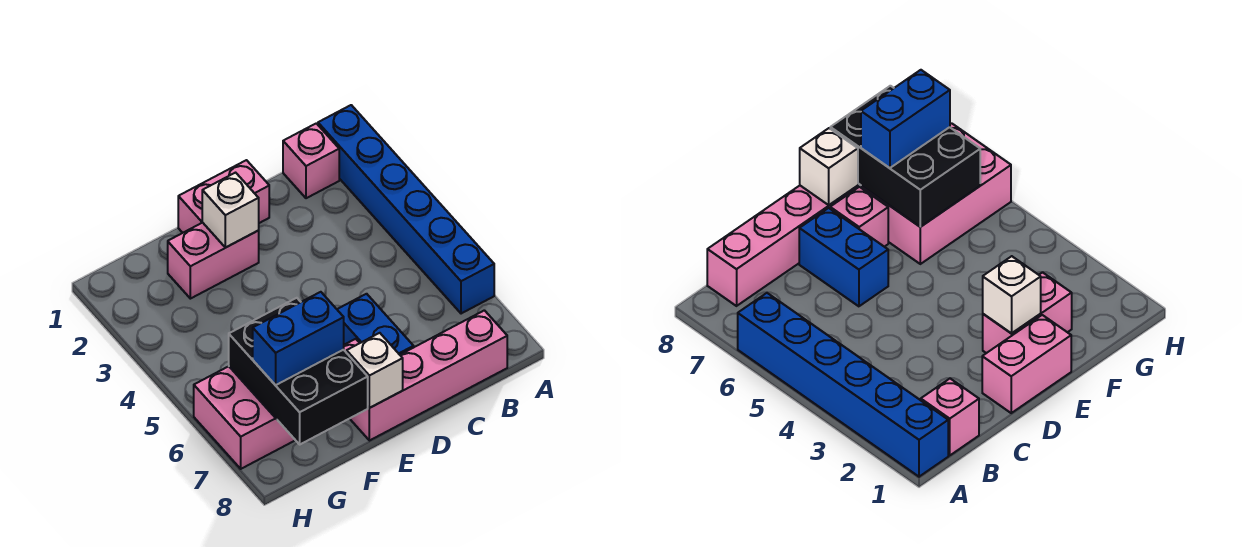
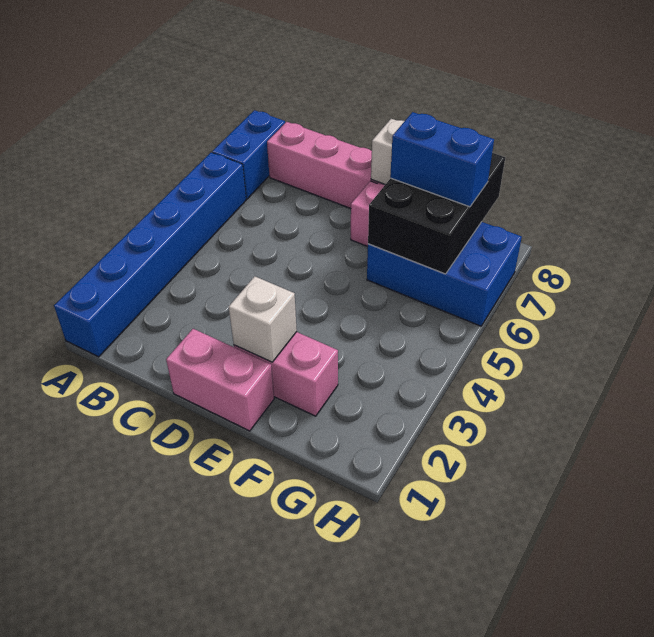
pink brick B1 level 1 -> none
blue brick D6:D7 level 1 -> blue brick A7:A8 level 1
pink brick F6:H7 level 1 -> blue brick F6:H7 level 1

